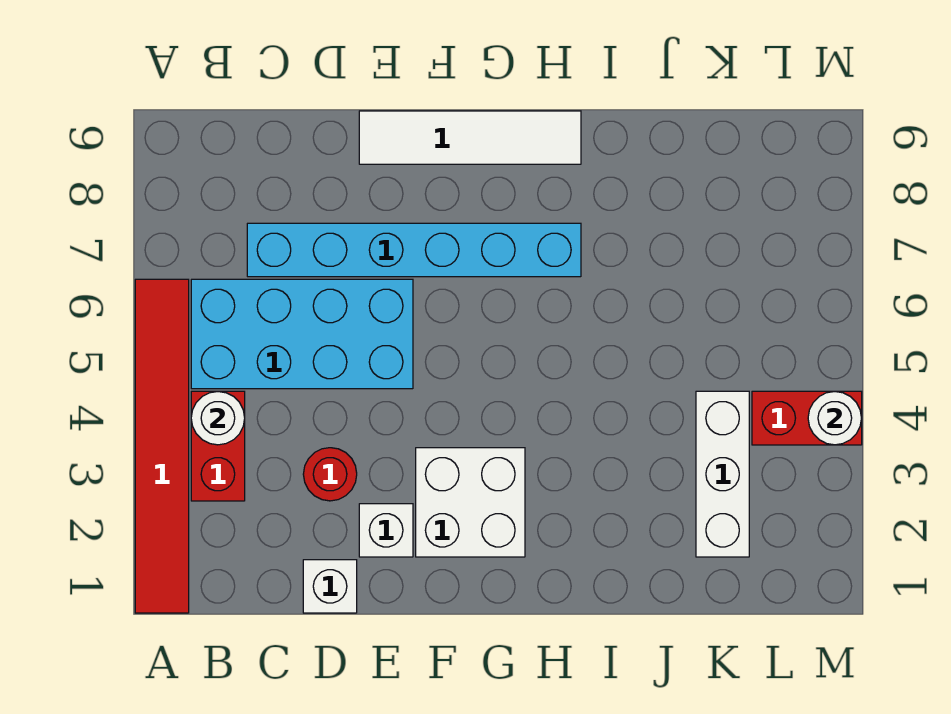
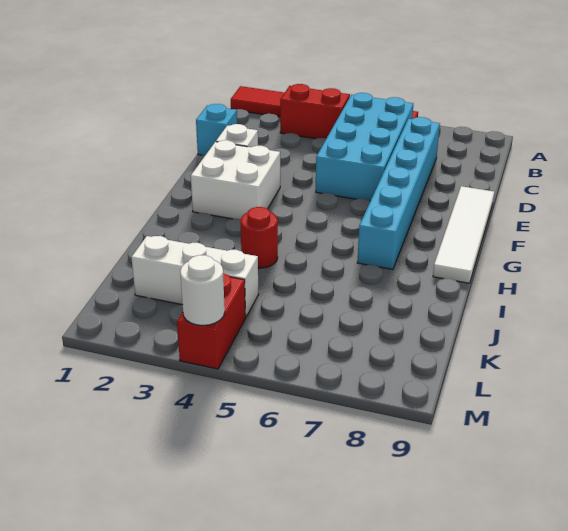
white round brick B4 level 2 -> none
white brick D1 level 1 -> cyan brick D1 level 1
red round brick D3 level 1 -> red round brick I4 level 1

